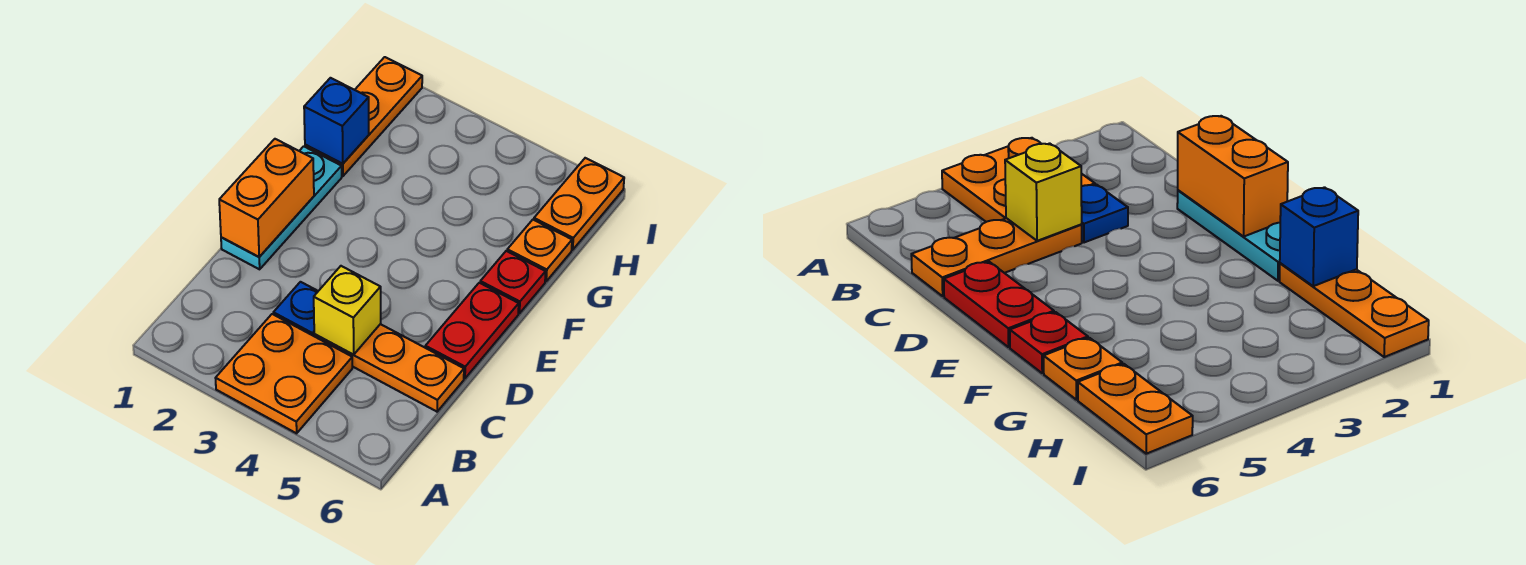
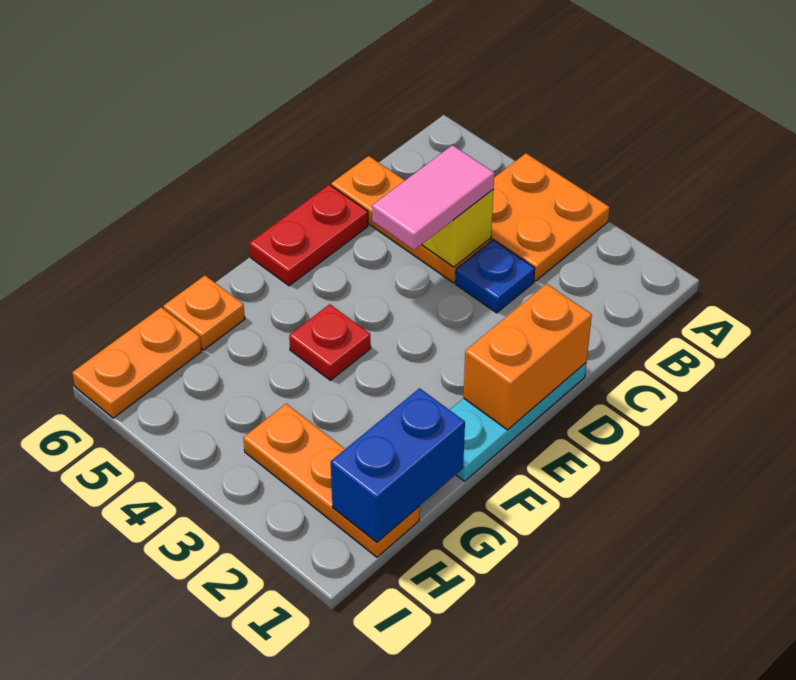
none -> pink tile C4:D4 level 3
red plate F6 level 1 -> red plate F4 level 1
orange plate G1:I1 level 1 -> orange plate H1:H3 level 1
blue brick G1 level 2 -> blue brick G1:H1 level 2

